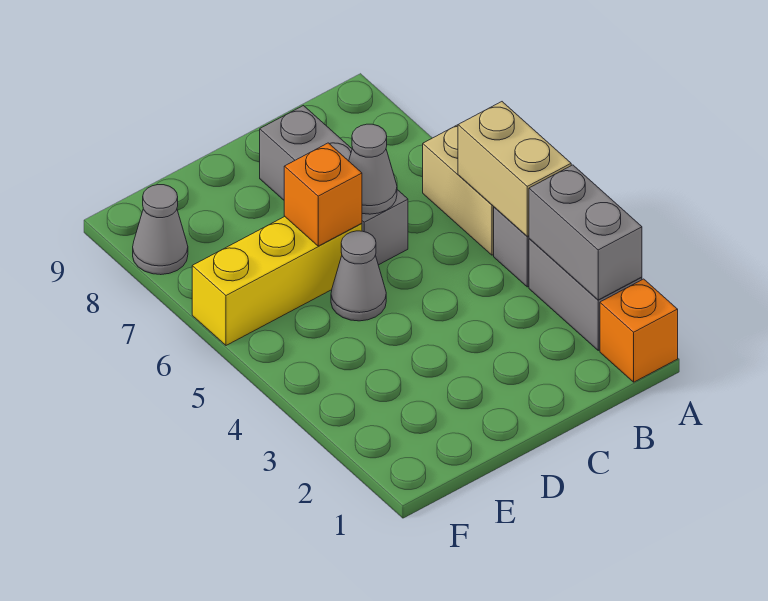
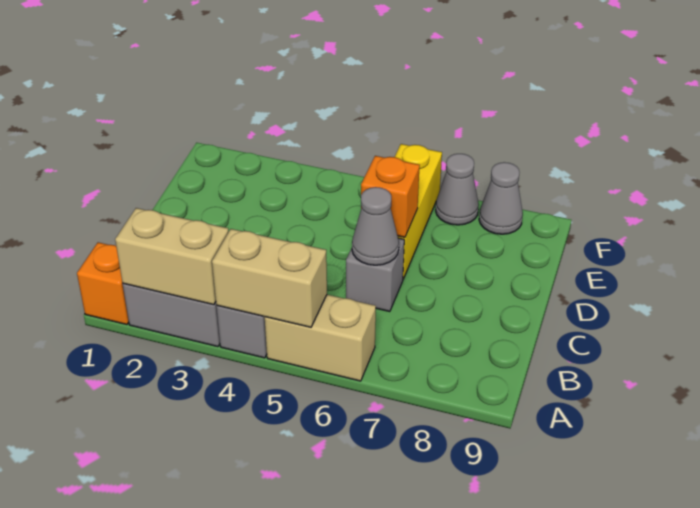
grey brick A2:A3 level 2 -> tan brick A2:A3 level 2
grey brick C6:C8 level 1 -> grey brick C6 level 1
grey cone D5 level 1 -> grey cone F7 level 1

